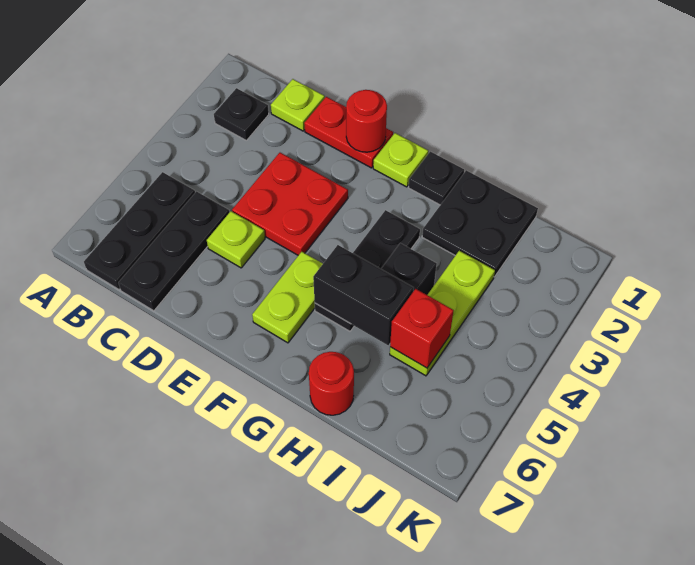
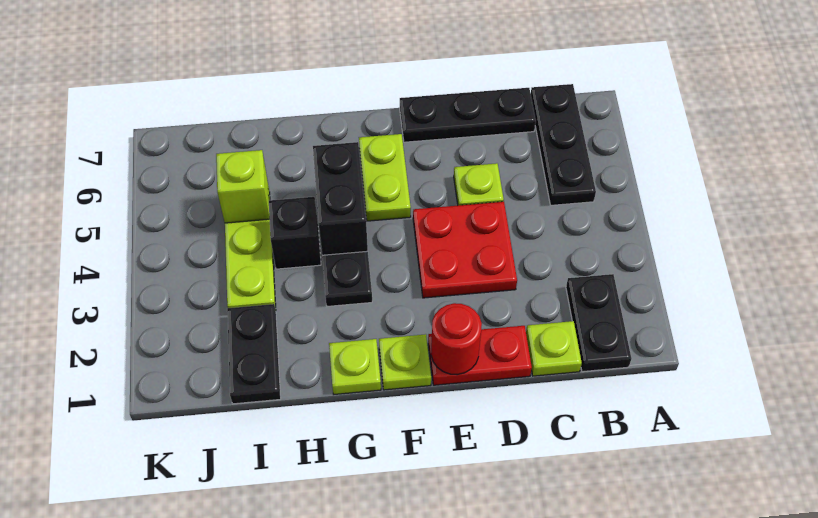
black plate B2 level 1 -> black plate B1:B2 level 1
black plate C5:C7 level 1 -> black plate C7:E7 level 1
black plate G1 level 1 -> lime plate G1 level 1
black brick G5:H5 level 2 -> black brick G4:G5 level 2
black plate H1:I2 level 1 -> black plate I1:I2 level 1
red round brick H7 level 1 -> none
red brick I5 level 2 -> lime brick I5 level 2

